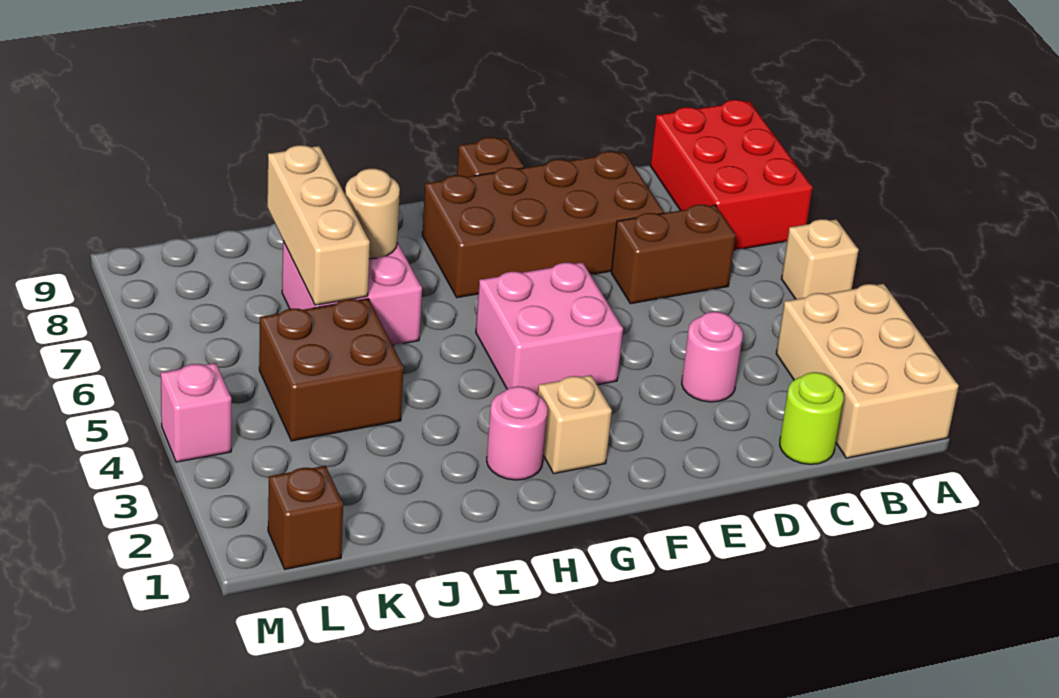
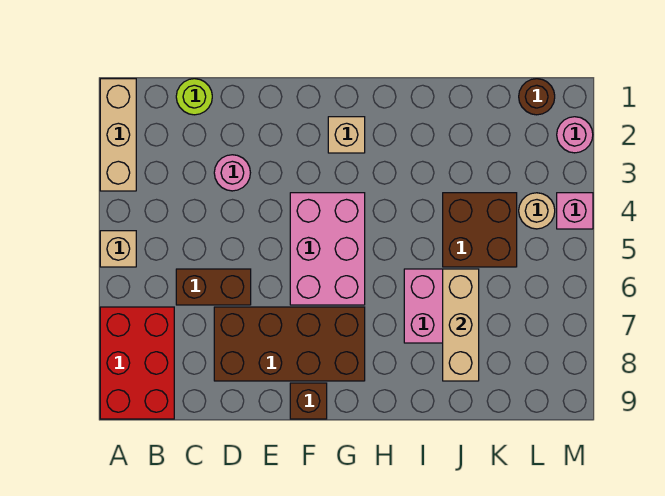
tan brick A1:B3 level 1 -> tan brick A1:A3 level 1
pink brick F4:G5 level 1 -> pink brick F4:G6 level 1
pink round brick H2 level 1 -> pink round brick M2 level 1
tan round brick I7 level 2 -> tan round brick L4 level 1
brown brick L1 level 1 -> brown round brick L1 level 1

